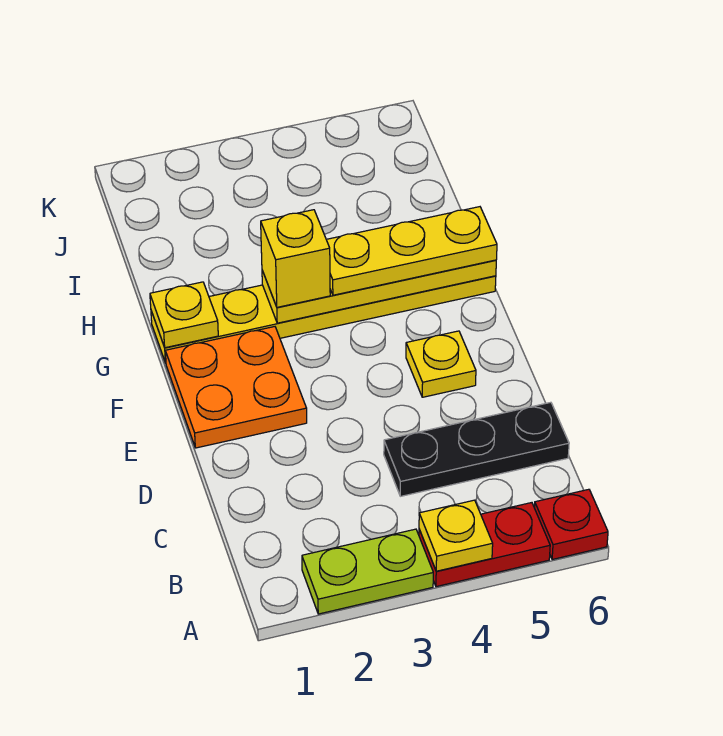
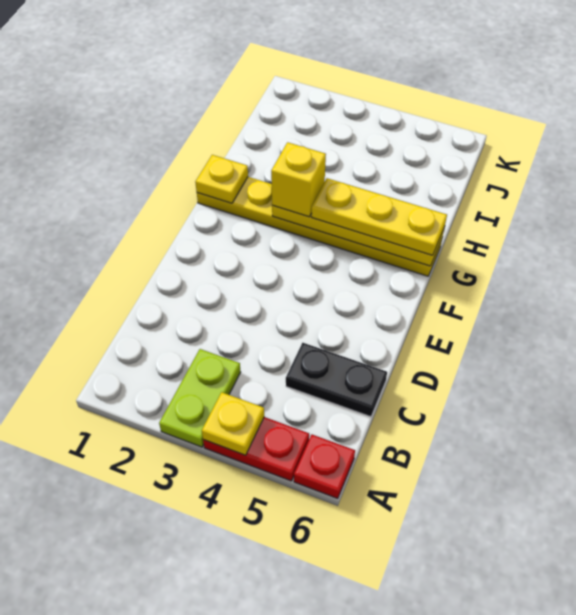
lime plate A2:A3 level 1 -> lime plate A3:B3 level 1
black plate C4:C6 level 1 -> black plate C5:C6 level 1
orange plate E1:F2 level 1 -> none
yellow plate E5 level 1 -> none

